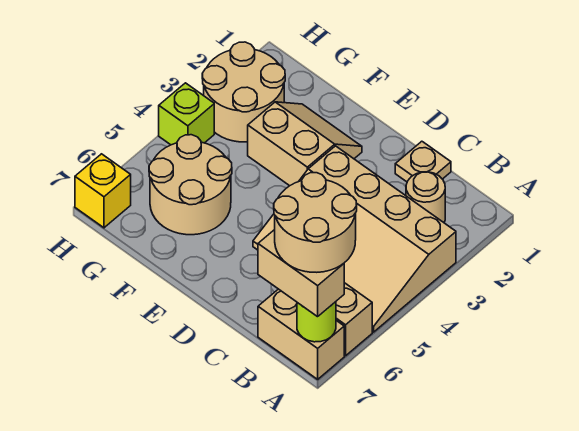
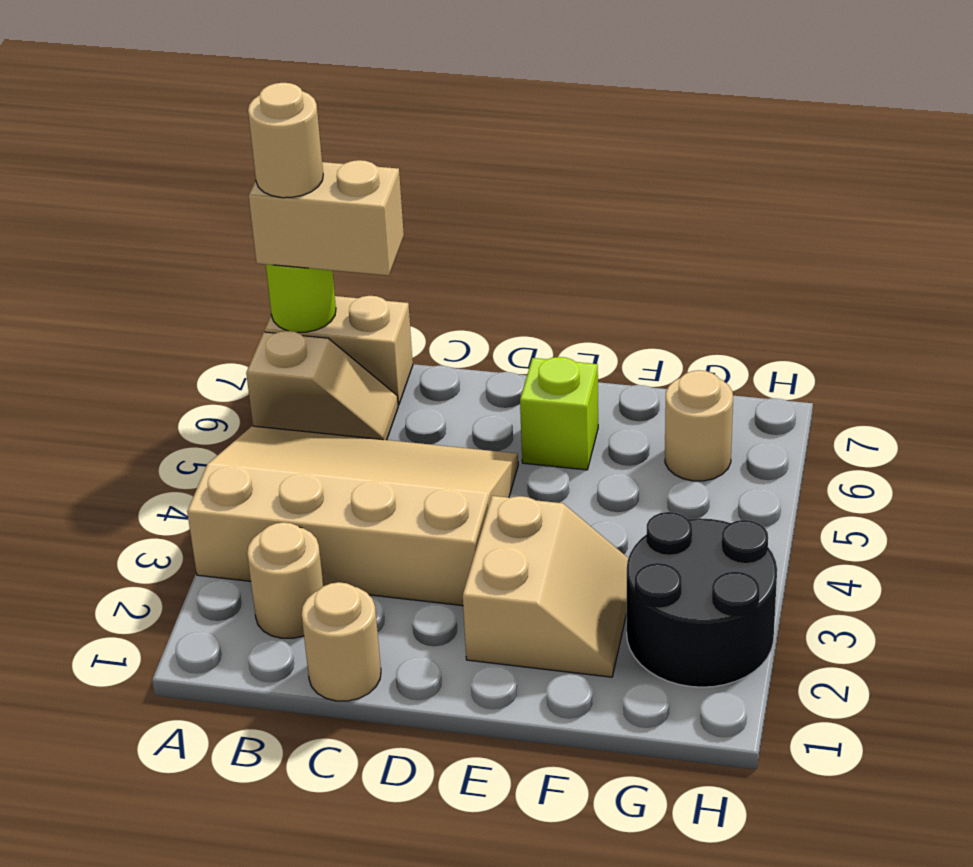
tan round brick A6:B7 level 4 -> tan round brick A7 level 4
tan plate C1 level 1 -> tan round brick C1 level 1
tan slope E2:F3 level 1 top 3 -> tan slope E2:F3 level 1 top E
tan round brick F5:G6 level 1 -> tan round brick G6 level 1
tan round brick G2:H3 level 1 -> black round brick G2:H3 level 1
lime brick H4 level 1 -> lime brick E6 level 1
yellow brick H7 level 1 -> none

